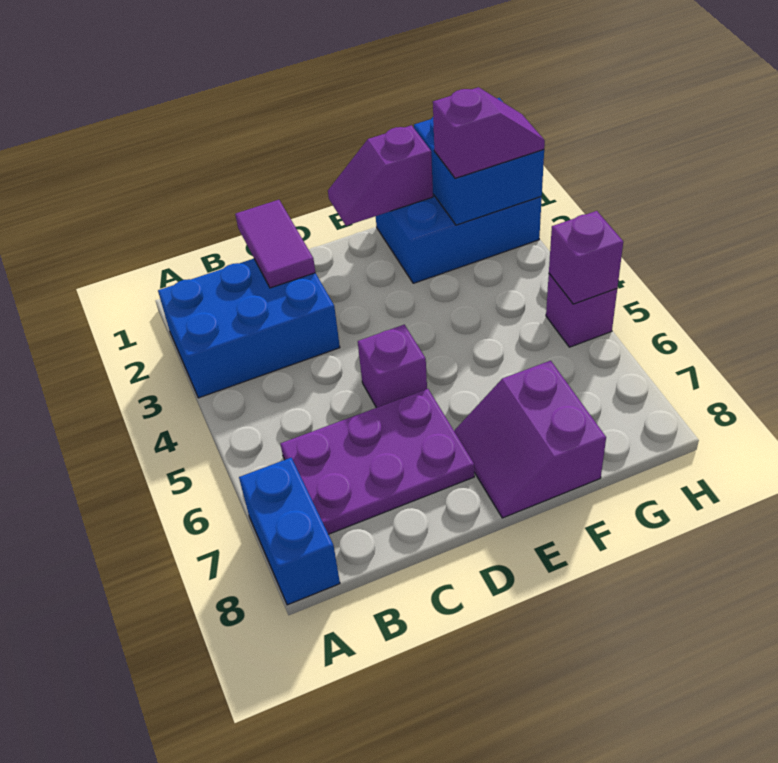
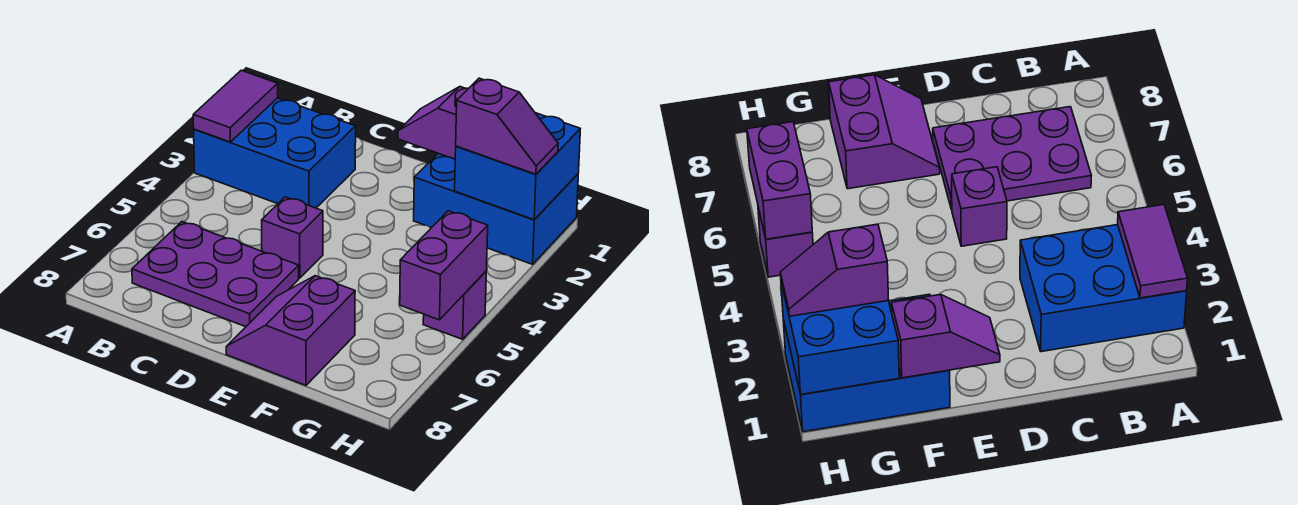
blue brick A7:A8 level 1 -> none
purple tile C1:C2 level 2 -> purple tile A2:A3 level 2
purple brick H5 level 2 -> purple brick H5:H6 level 2

